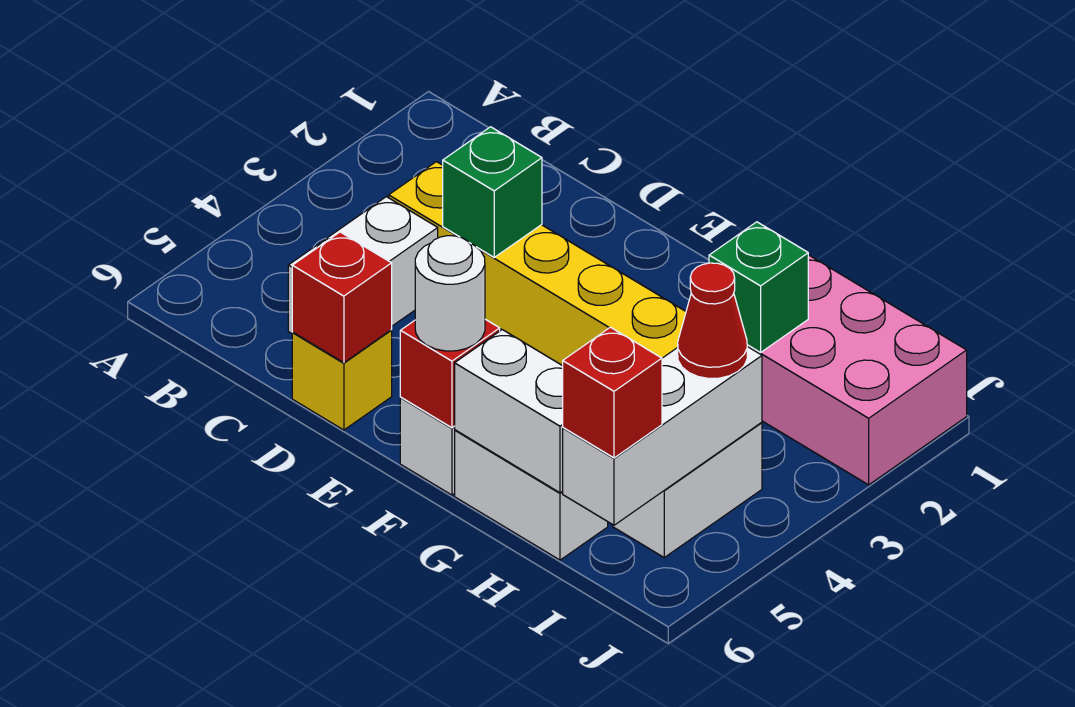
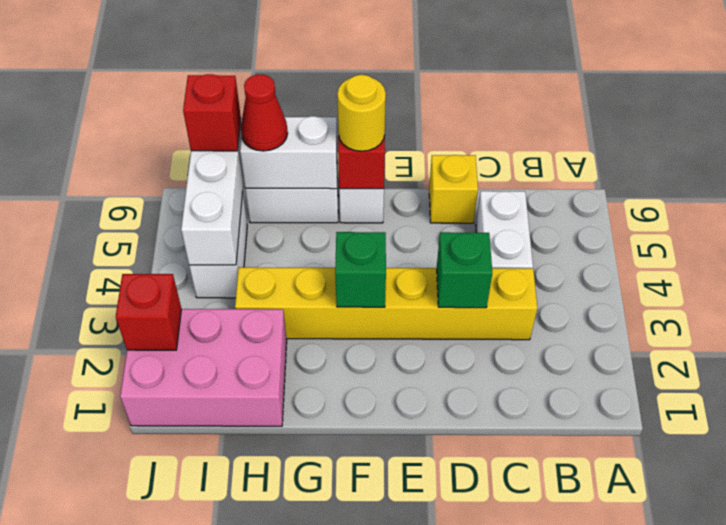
red brick D6 level 2 -> red brick J2 level 2
white round brick F6 level 3 -> yellow round brick F6 level 3
green brick H2 level 2 -> green brick F3 level 2
red cone I4 level 3 -> red cone H6 level 3

